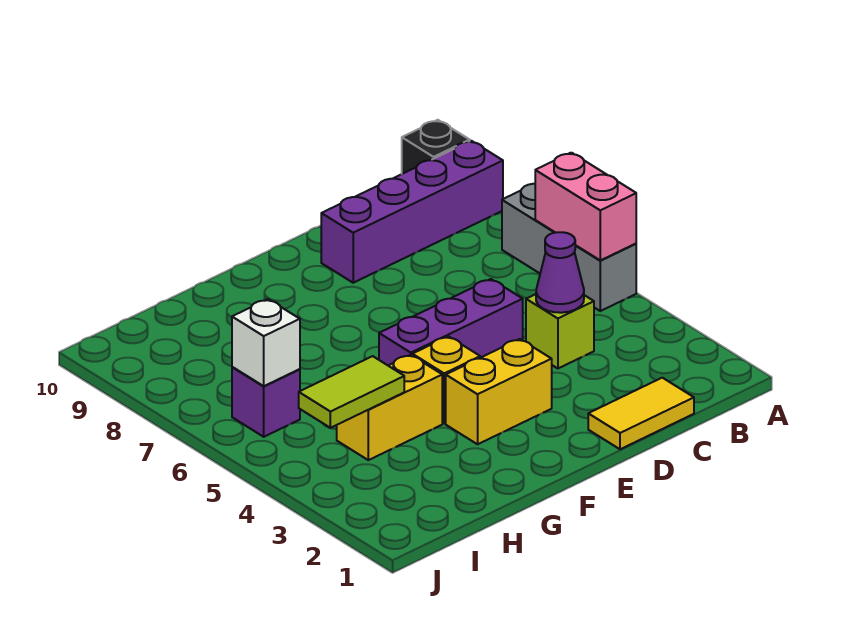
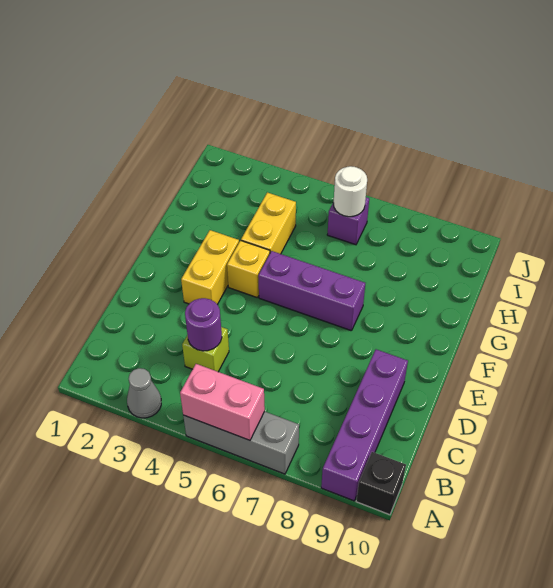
none -> grey cone A3 level 1
yellow tile C1:D1 level 1 -> none
purple cone C4 level 2 -> purple round brick C4 level 2
purple brick D5:F5 level 1 -> purple brick F5:F7 level 1
lime tile H4:I4 level 2 -> none
white brick I6 level 2 -> white round brick I6 level 2

